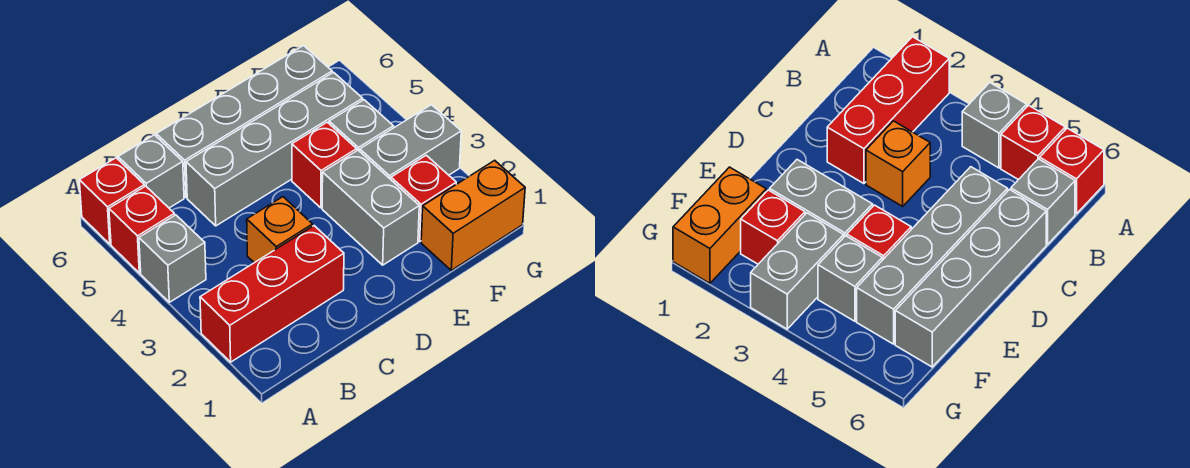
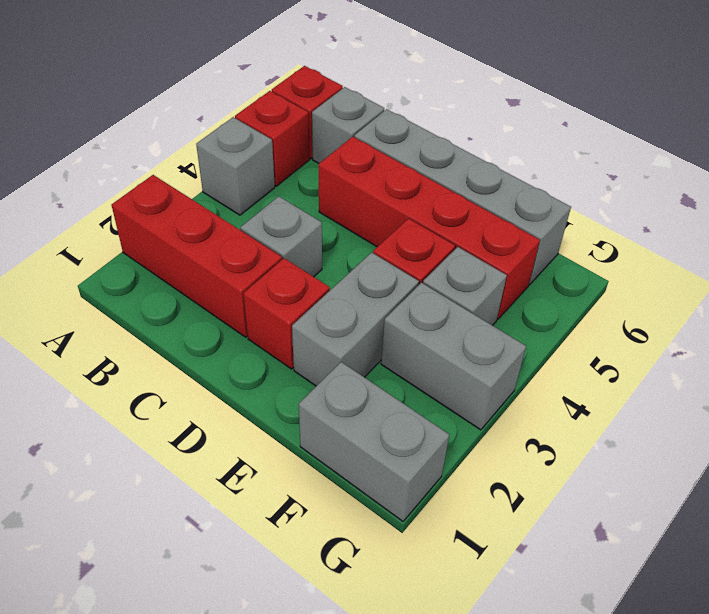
orange brick C3 level 1 -> grey brick C3 level 1
grey brick C5:F5 level 1 -> red brick C5:F5 level 1
orange brick F1:G1 level 1 -> grey brick F1:G1 level 1
red brick F2 level 1 -> red brick D2 level 1

